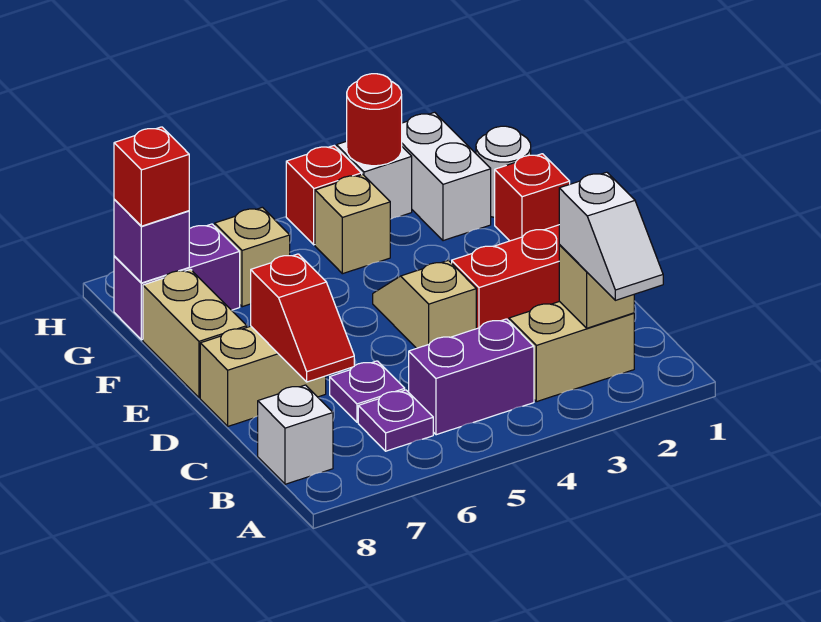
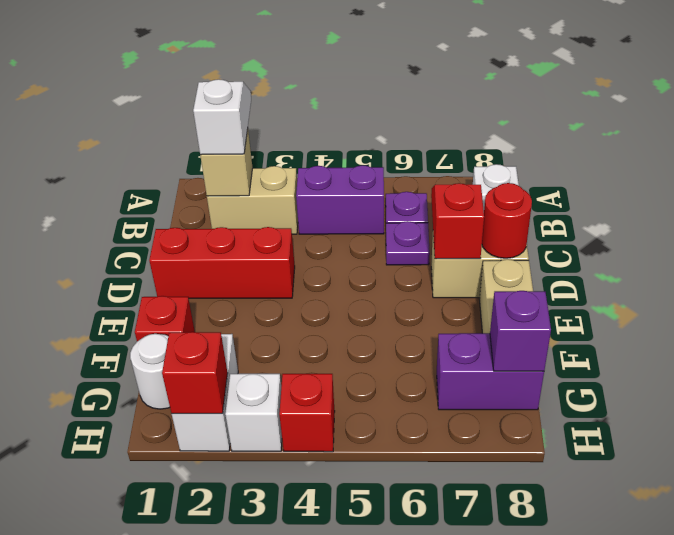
tan slope D4:E4 level 1 top D -> none
tan brick G4 level 1 -> none
tan brick G6 level 1 -> none
red brick G8 level 3 -> red brick H2 level 2
red round brick H3 level 2 -> red round brick D8 level 2

